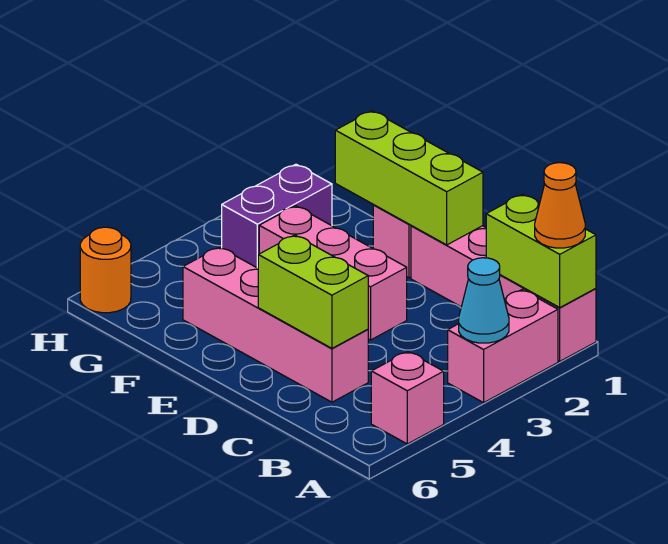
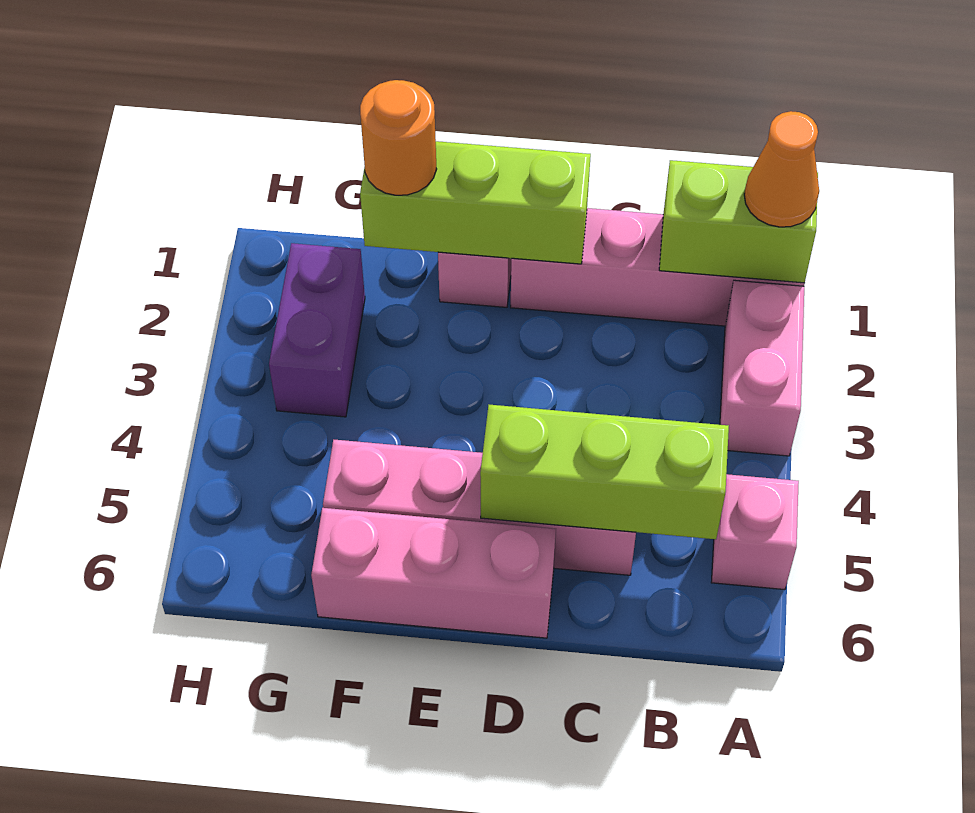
cyan cone A3 level 2 -> none
lime brick C5:D5 level 2 -> lime brick B5:D5 level 2
pink brick D3:F3 level 1 -> pink brick D6:F6 level 1
orange round brick H6 level 1 -> orange round brick F1 level 3

